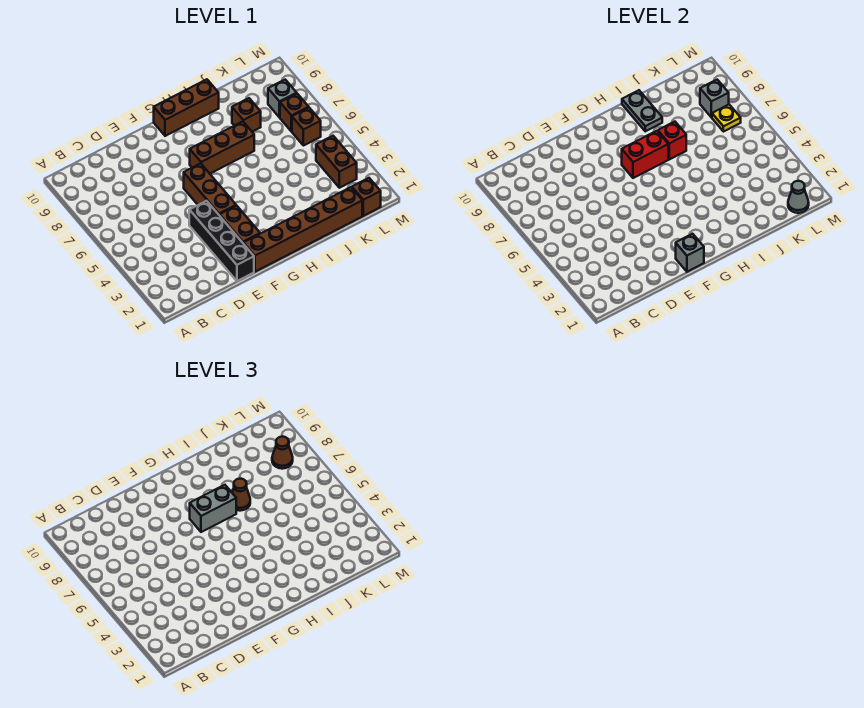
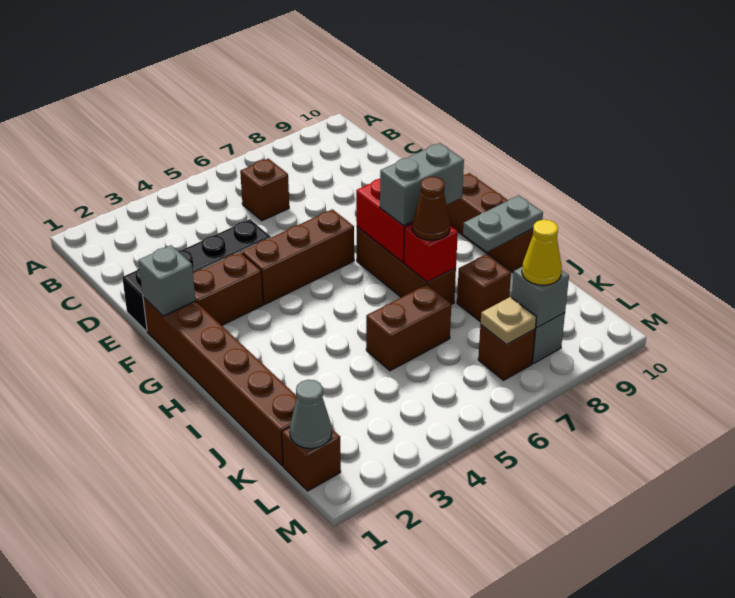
grey brick G7:H7 level 3 -> grey brick H7:H8 level 3
brown brick L3:L4 level 1 -> brown brick J5:J6 level 1
brown brick L6 level 1 -> brown brick C6 level 1
yellow plate L7 level 2 -> tan plate L7 level 2
brown cone L8 level 3 -> yellow cone L8 level 3

